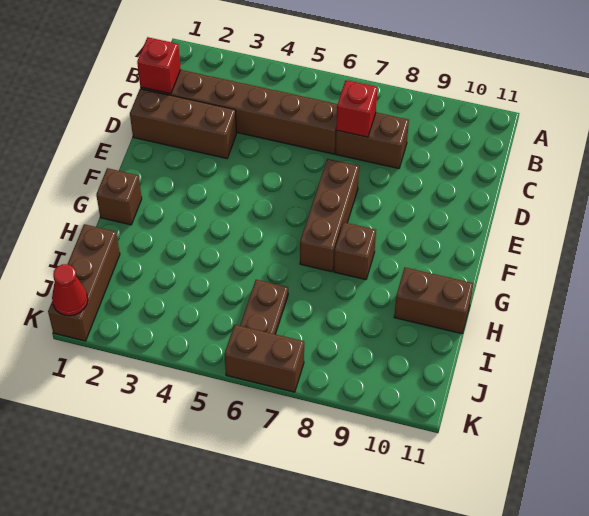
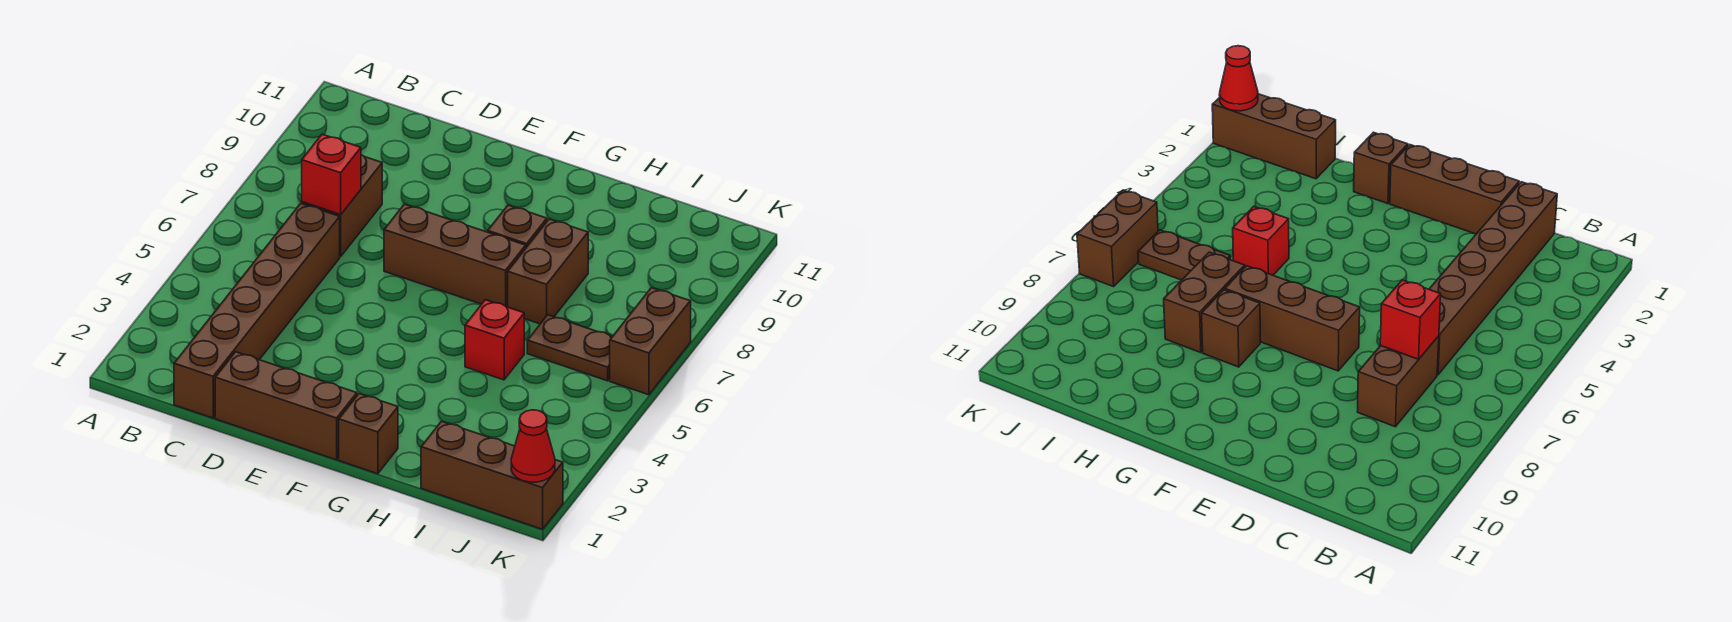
red brick C1 level 2 -> red brick H5 level 1
brown brick D1:D3 level 1 -> brown brick D1:F1 level 1
brown brick H10:H11 level 1 -> brown brick H7:H8 level 1

